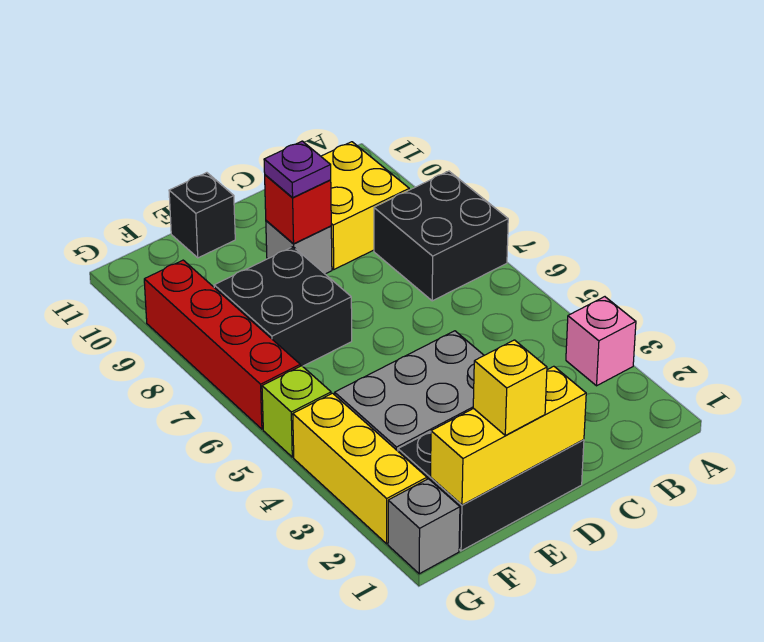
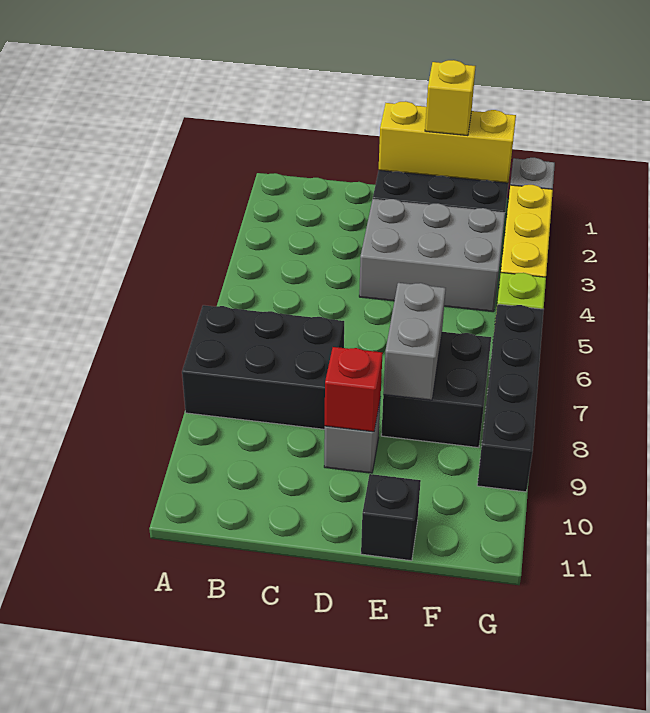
pink brick A3 level 1 -> none
black brick A7:B8 level 1 -> black brick A7:C8 level 1
yellow brick B9:C10 level 1 -> none
purple plate D9 level 3 -> none
none -> grey brick E7:E8 level 2
red brick G6:G9 level 1 -> black brick G6:G9 level 1

